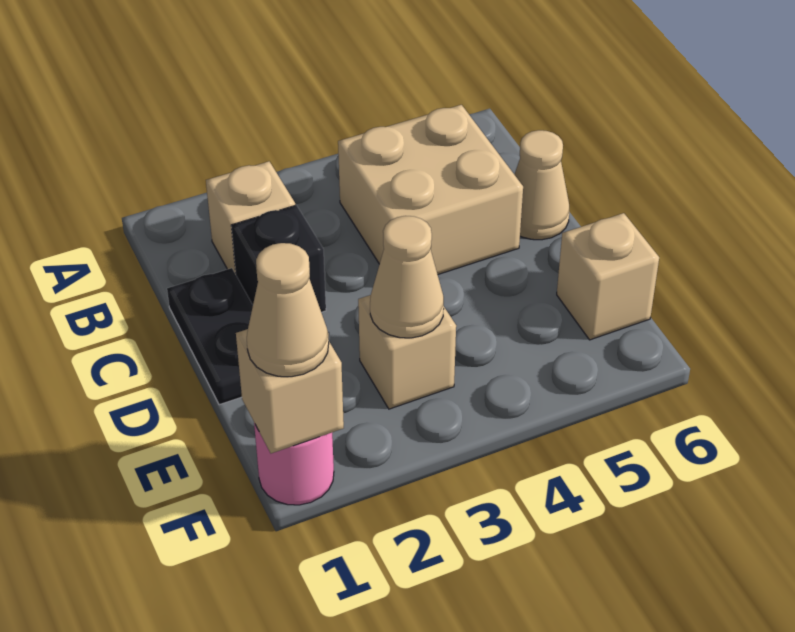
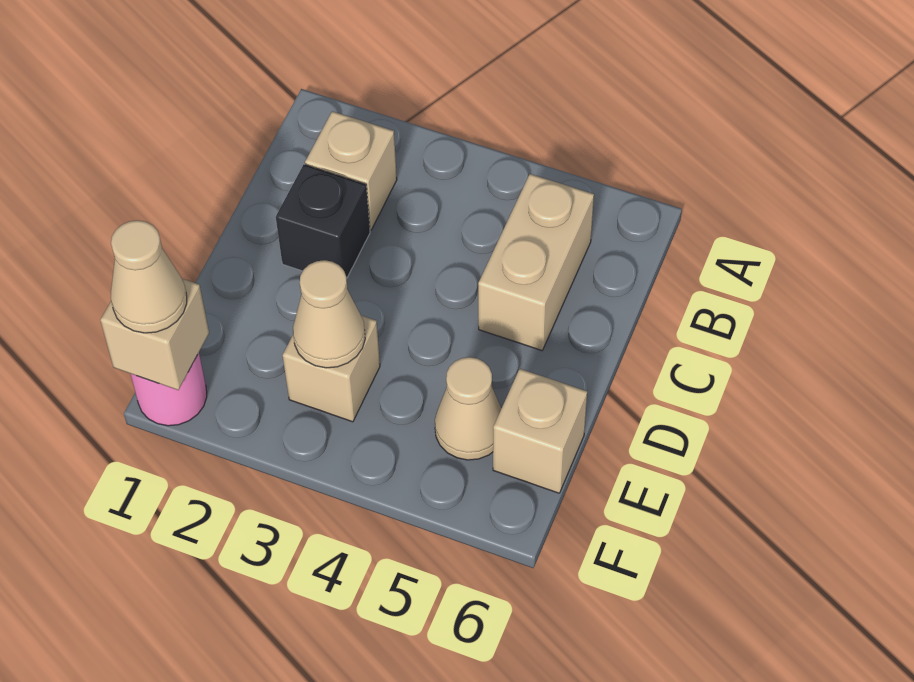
tan brick B4:C5 level 1 -> tan brick B5:C5 level 1
black plate C1:D1 level 1 -> none
tan cone C6 level 1 -> tan cone E5 level 1

